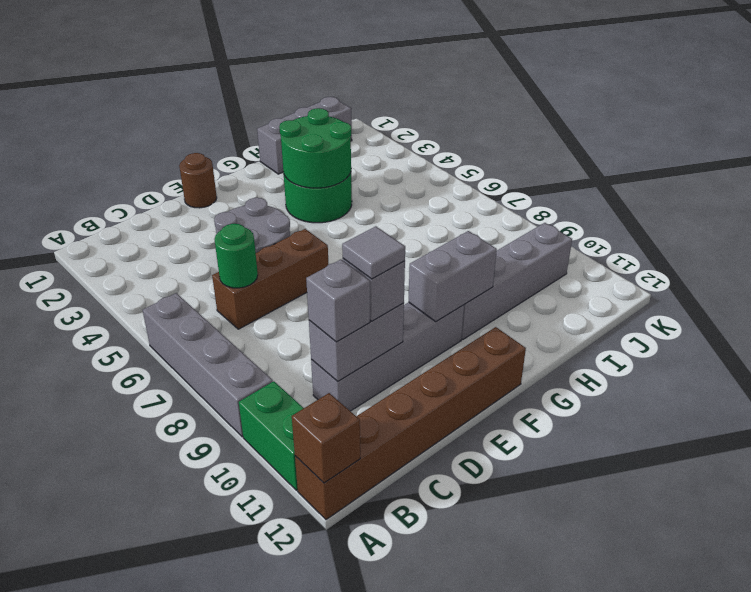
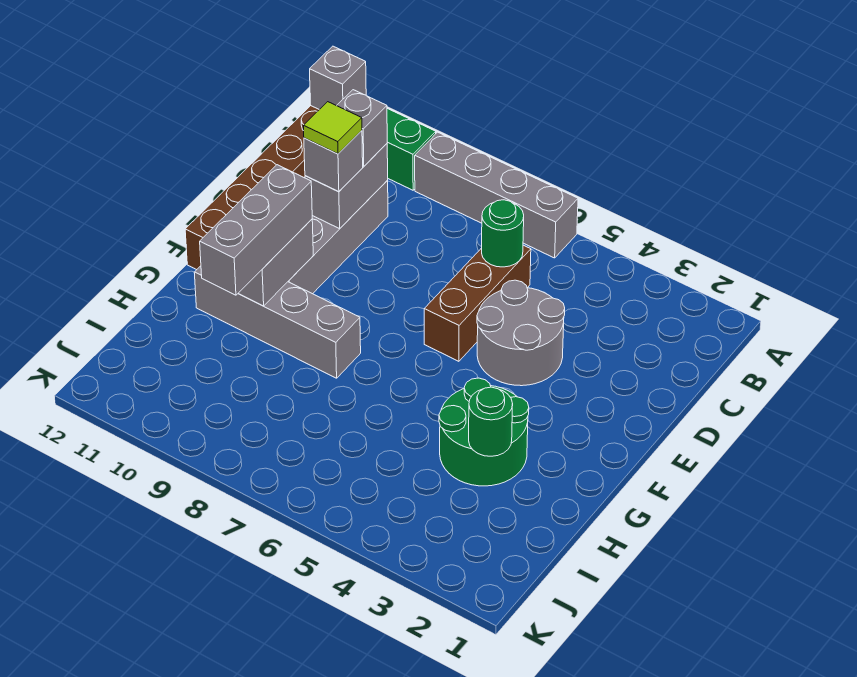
brown brick A12 level 2 -> grey brick A12 level 2
grey tile D10 level 4 -> lime tile D10 level 4
brown round brick E1 level 1 -> none
green round brick G3:H4 level 2 -> green round brick H3 level 2
grey brick G10:J10 level 1 -> grey brick G8:G11 level 1
grey brick H1:J1 level 1 -> grey brick F10:H10 level 3

